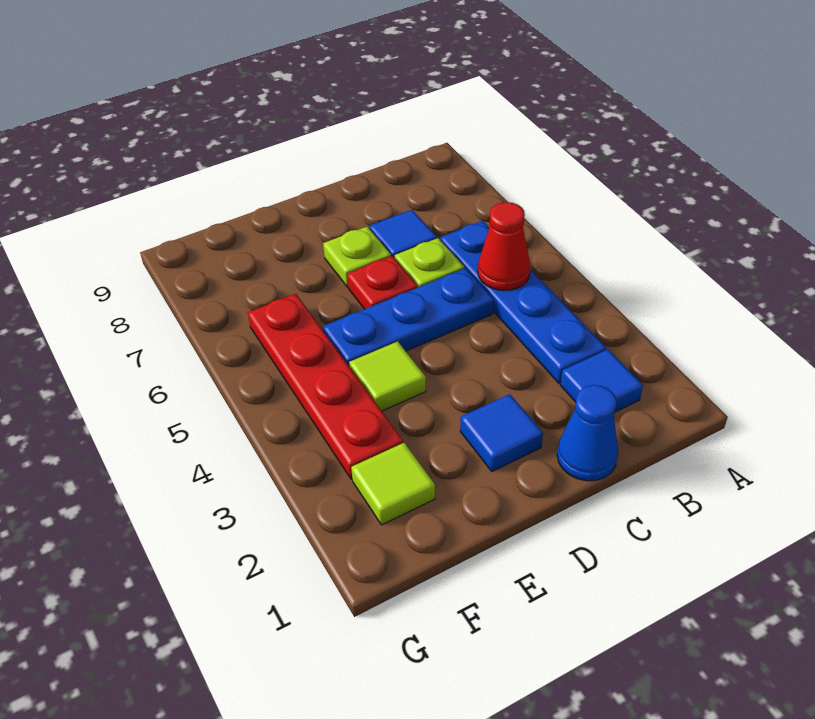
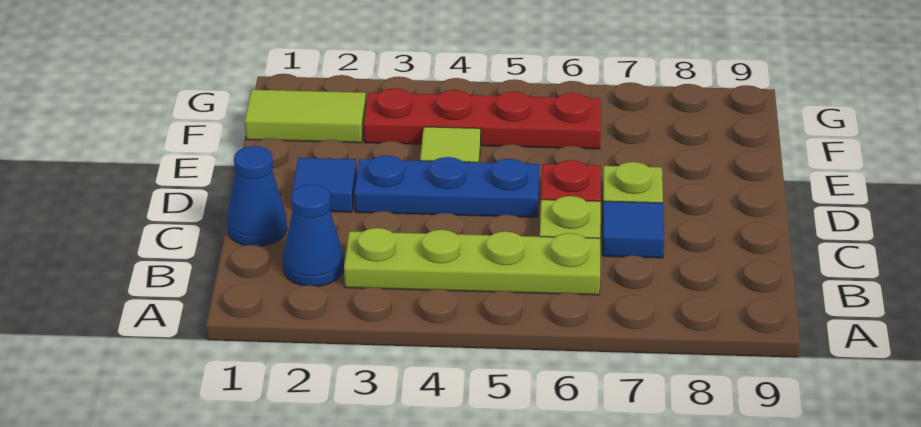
blue tile B2 level 1 -> blue cone B2 level 1
blue plate B3:B6 level 1 -> lime plate B3:B6 level 1
red cone B5 level 2 -> none
blue plate C5:E5 level 1 -> blue plate D3:D5 level 1
lime tile F2 level 1 -> lime tile F1:F2 level 1

